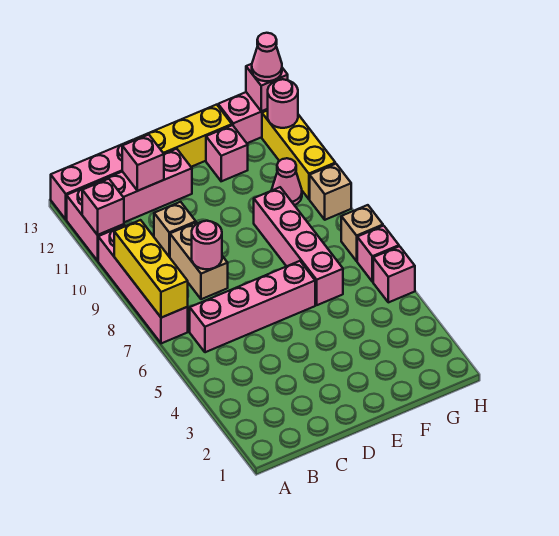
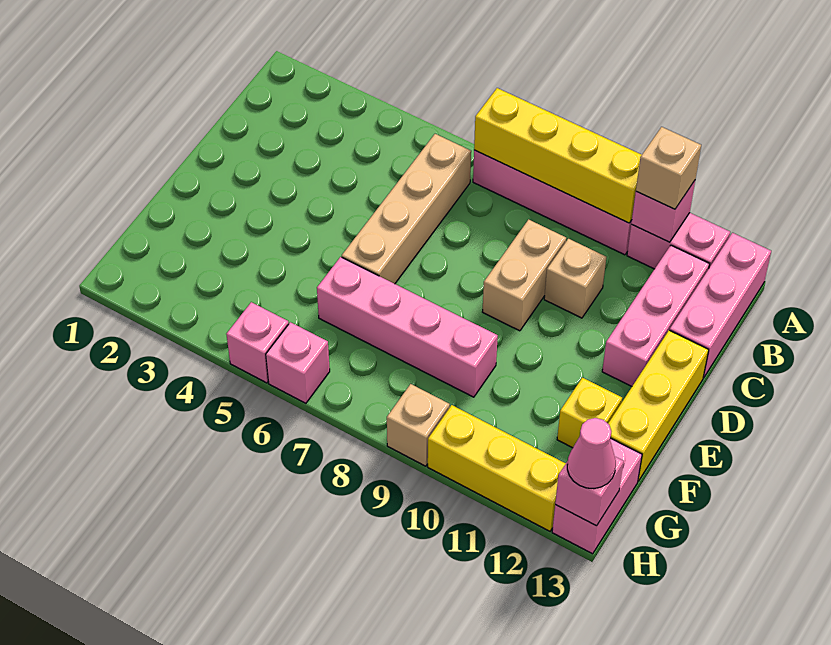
yellow brick A7:A9 level 2 -> yellow brick A7:A10 level 2
pink brick B6:E6 level 1 -> tan brick B6:E6 level 1
tan brick C8:C9 level 1 -> tan brick C9:D9 level 1
pink round brick C8 level 2 -> none
pink brick C12 level 2 -> none
pink brick F12 level 1 -> yellow brick F12 level 1
pink cone G10 level 1 -> none
tan brick H7 level 1 -> tan brick A11 level 3
pink round brick H12 level 2 -> none

